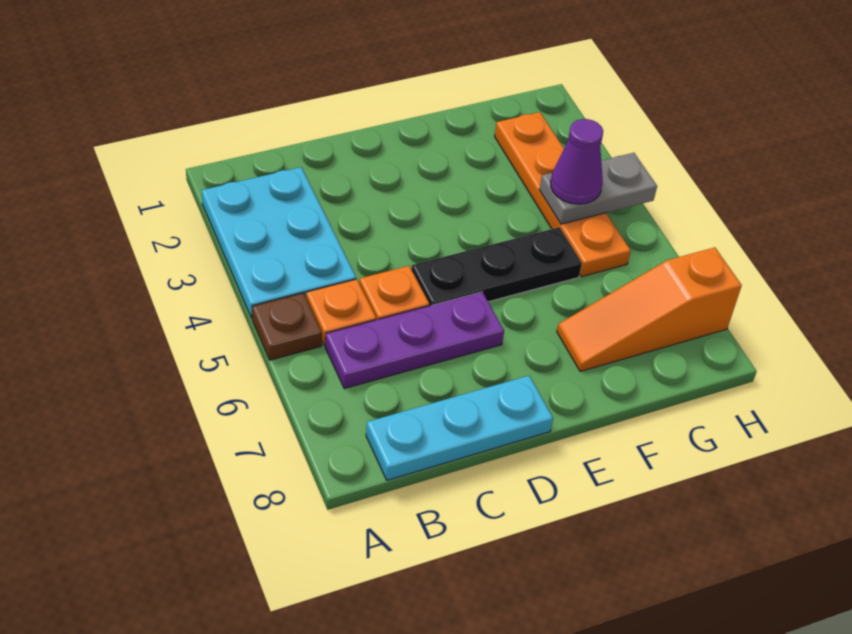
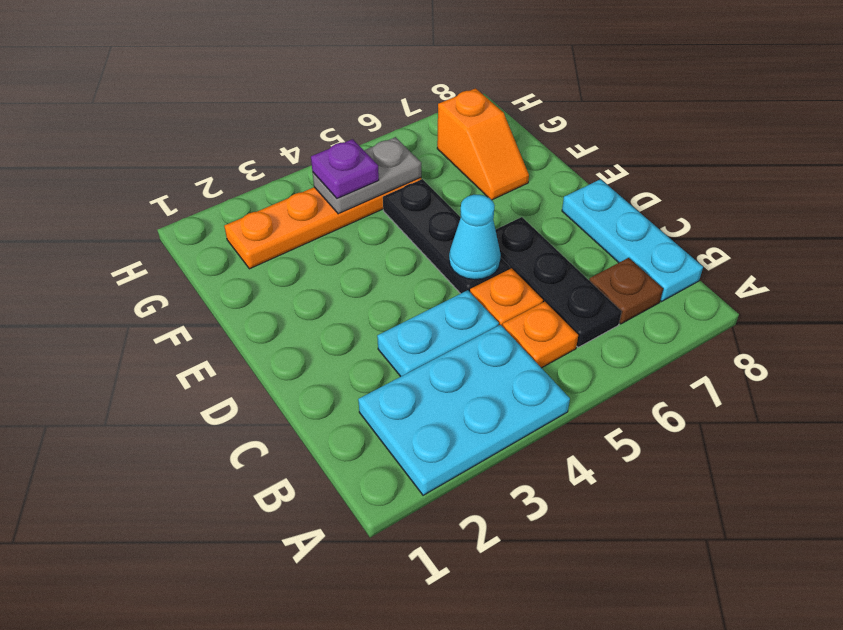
brown plate A5 level 1 -> brown plate B7 level 1
purple plate B6:D6 level 1 -> black plate B6:D6 level 1
none -> cyan plate C3:C4 level 1
none -> cyan cone D5 level 2
orange slope F7:H7 level 1 top H -> orange slope F7:G7 level 1 top G
grey plate G4:H4 level 2 -> grey plate G4:G5 level 2
purple cone G4 level 3 -> purple plate G4 level 3

